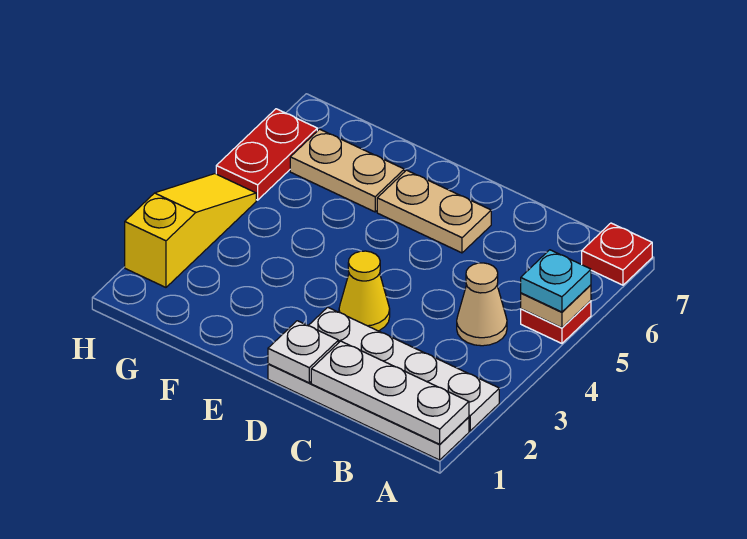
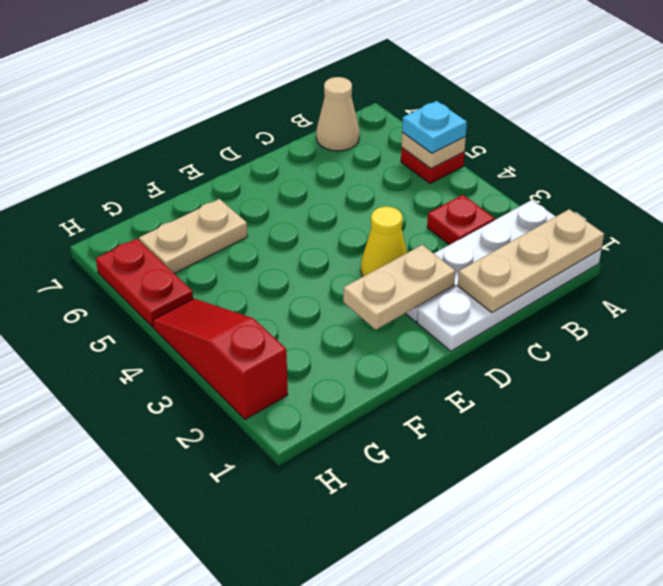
white plate A1:C1 level 2 -> tan plate A1:C1 level 2
red plate A7 level 1 -> red plate B3 level 1
tan cone B4 level 1 -> tan cone B7 level 1
white plate D1 level 2 -> none
tan plate D6:E6 level 1 -> tan plate D2:E2 level 2
yellow slope H2:H4 level 1 top 2 -> red slope H2:H4 level 1 top 2

